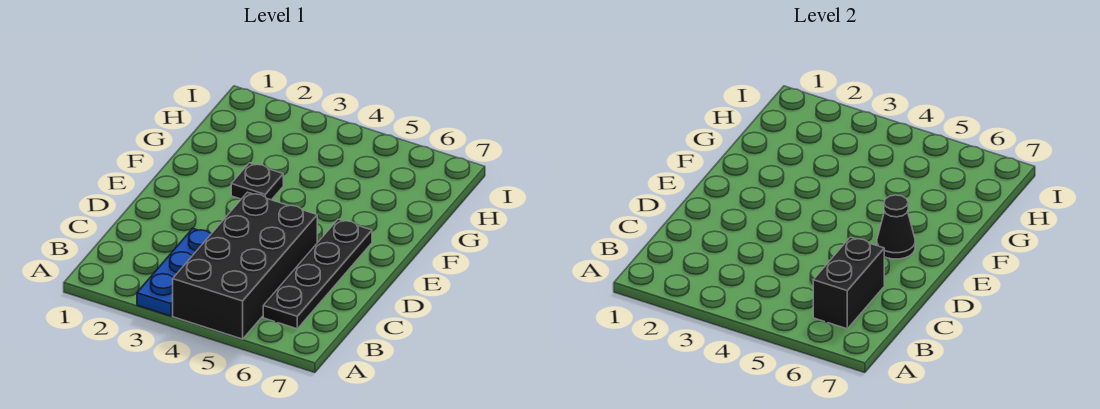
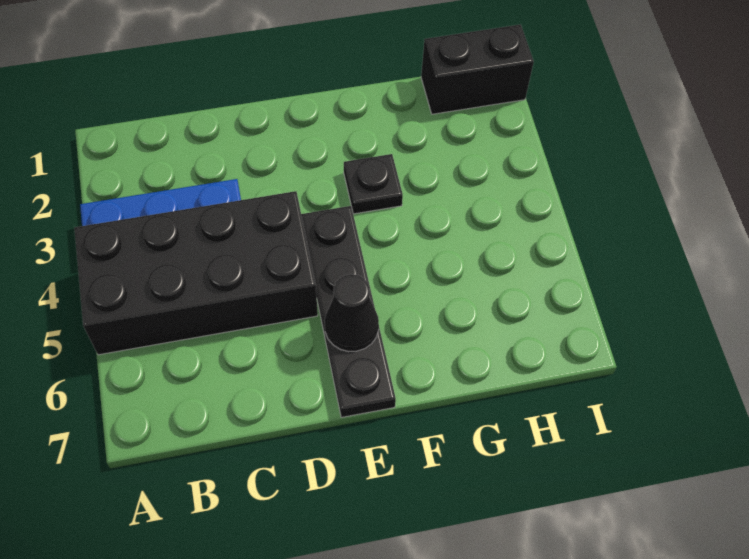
black plate B6:E6 level 1 -> black plate E4:E7 level 1
black brick B6:C6 level 2 -> black brick H1:I1 level 1

